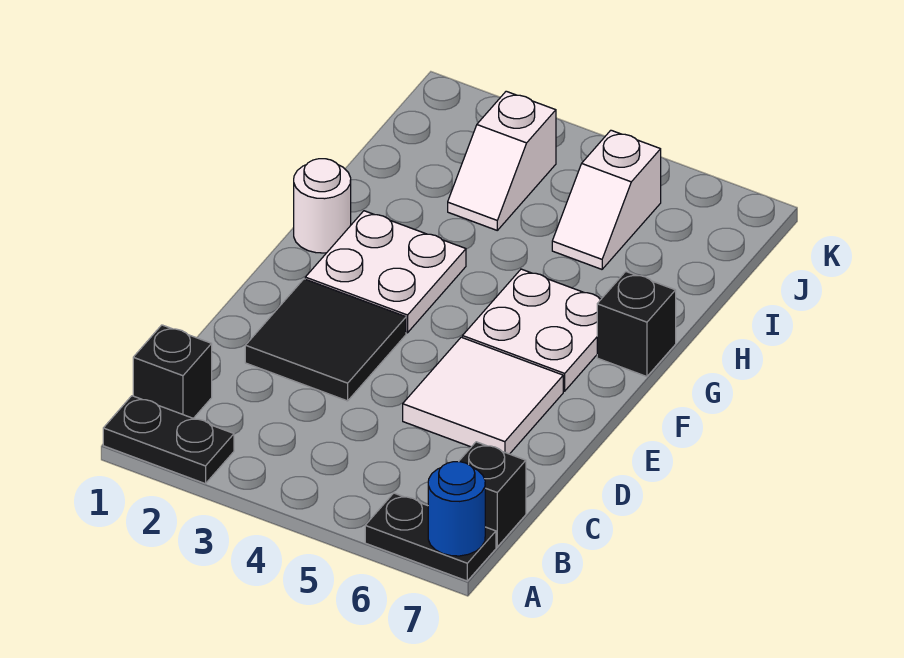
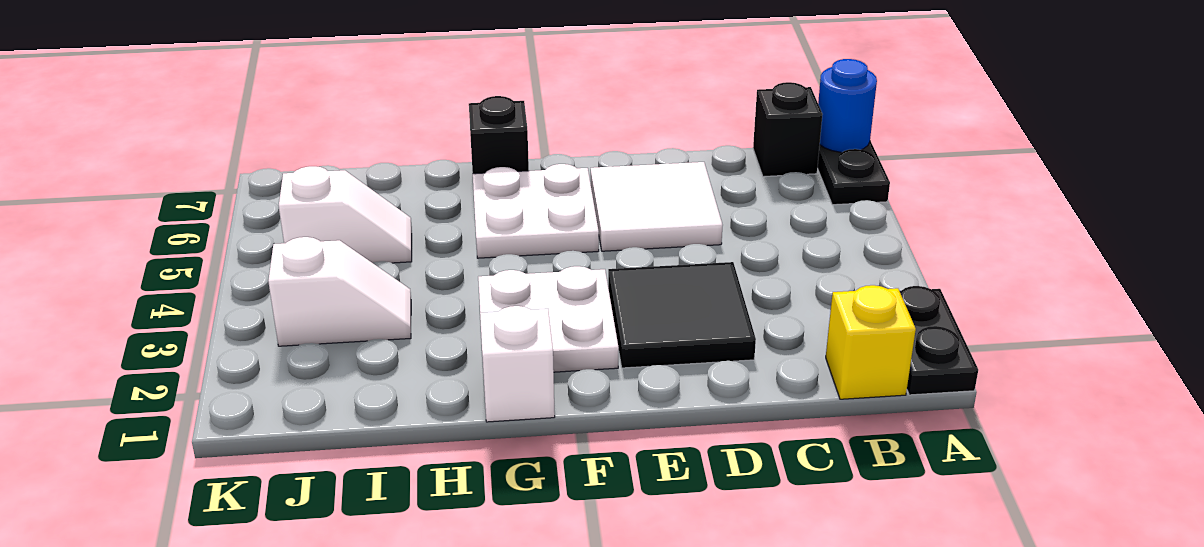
black brick B1 level 1 -> yellow brick B1 level 1
white round brick G1 level 1 -> white brick G1 level 1

